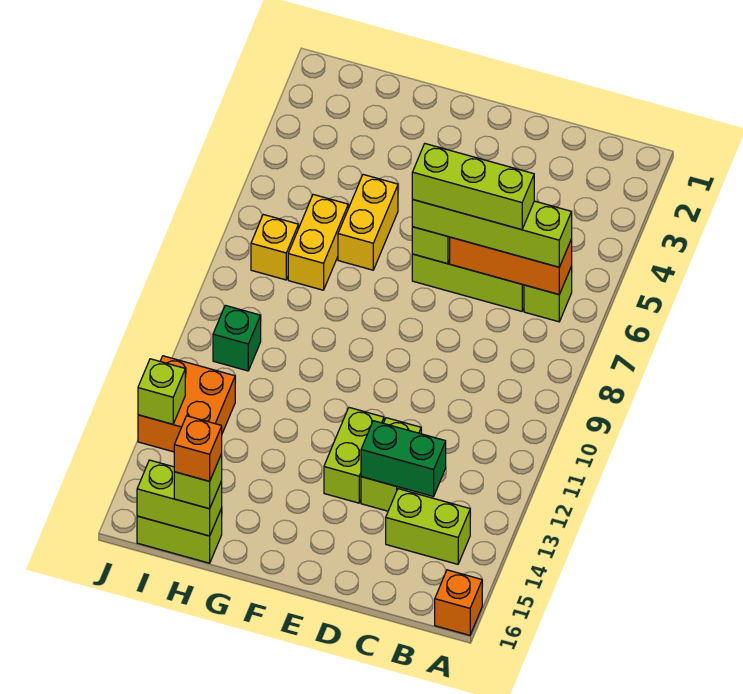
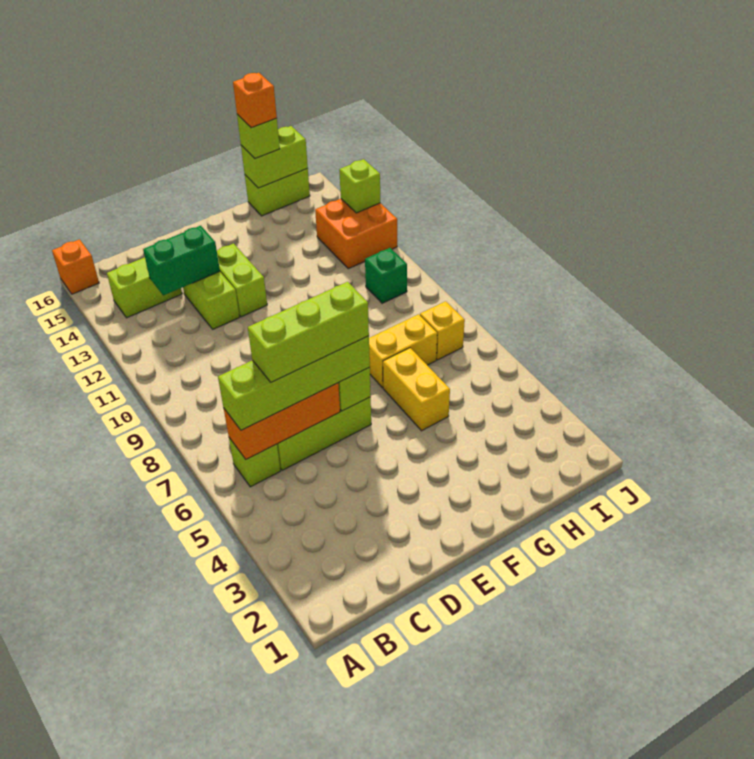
yellow brick H6:H7 level 1 -> yellow brick G7:H7 level 1

